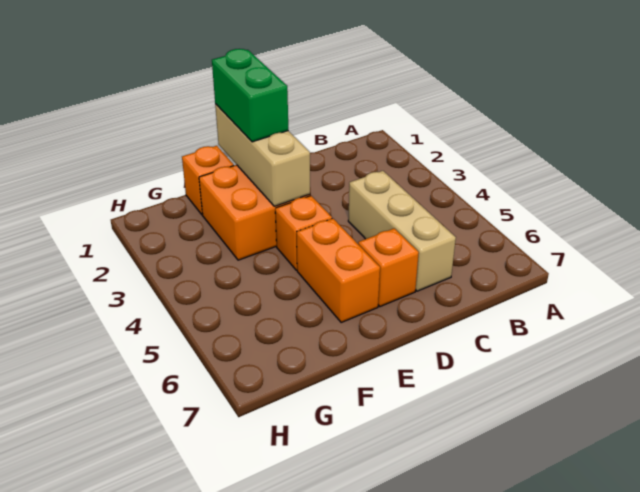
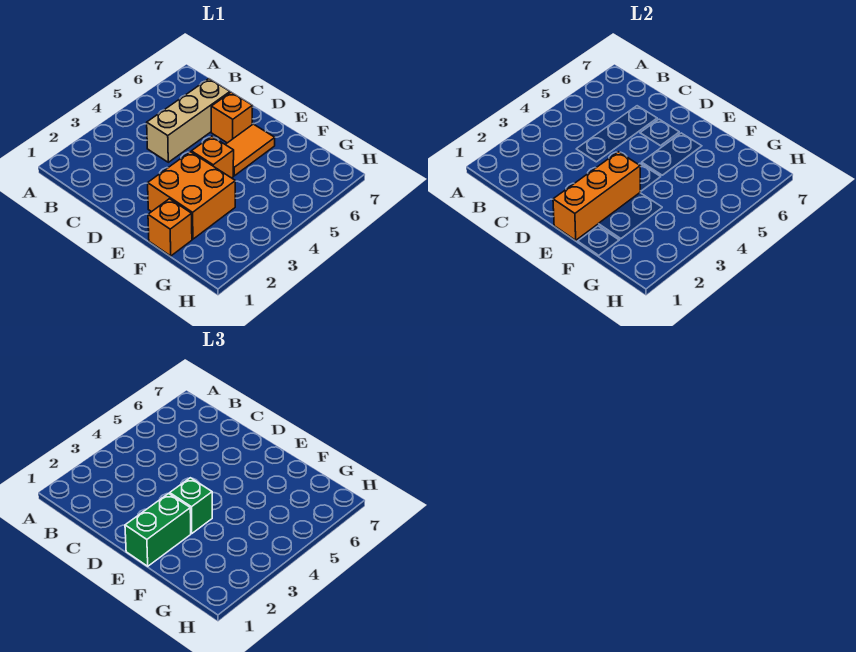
tan brick E1:E3 level 2 -> orange brick E1:E3 level 2
none -> green brick E3 level 3
orange brick E5:E6 level 1 -> orange tile E5:E6 level 1

